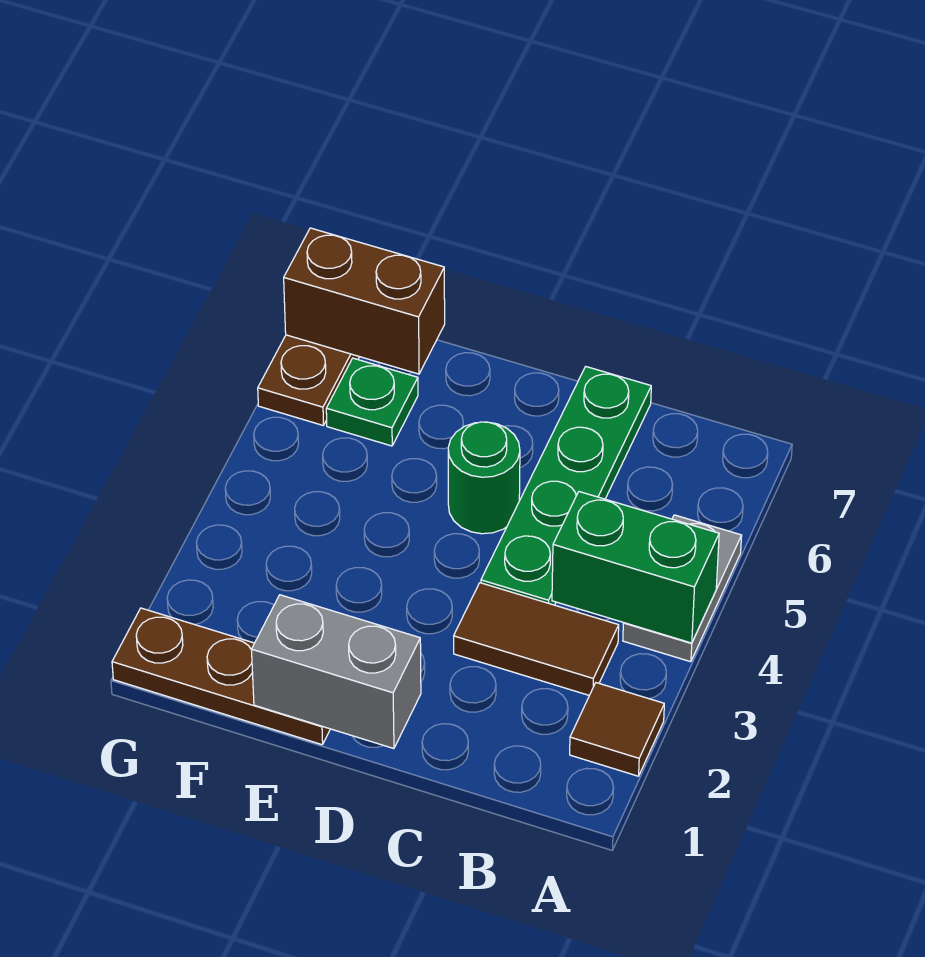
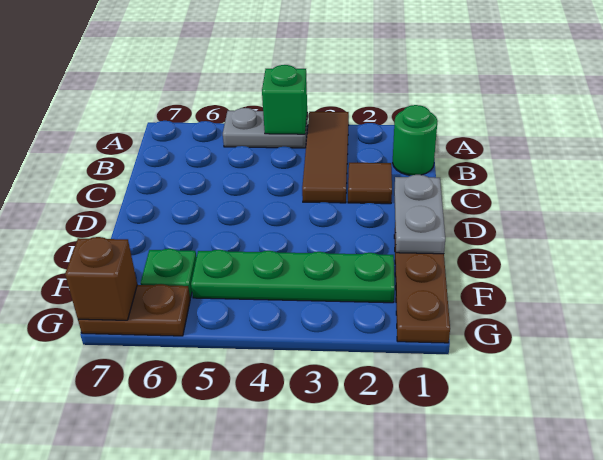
brown tile A2 level 1 -> brown tile C2 level 1
green brick A4:B4 level 2 -> green brick A4 level 2
brown tile B3:C3 level 1 -> brown tile A3:C3 level 1
green plate C4:C7 level 1 -> green plate F2:F5 level 1
grey brick D1:E1 level 2 -> grey plate D1:E1 level 2
green round brick D5 level 1 -> green round brick B1 level 1
brown brick F7:G7 level 2 -> brown brick G7 level 2

